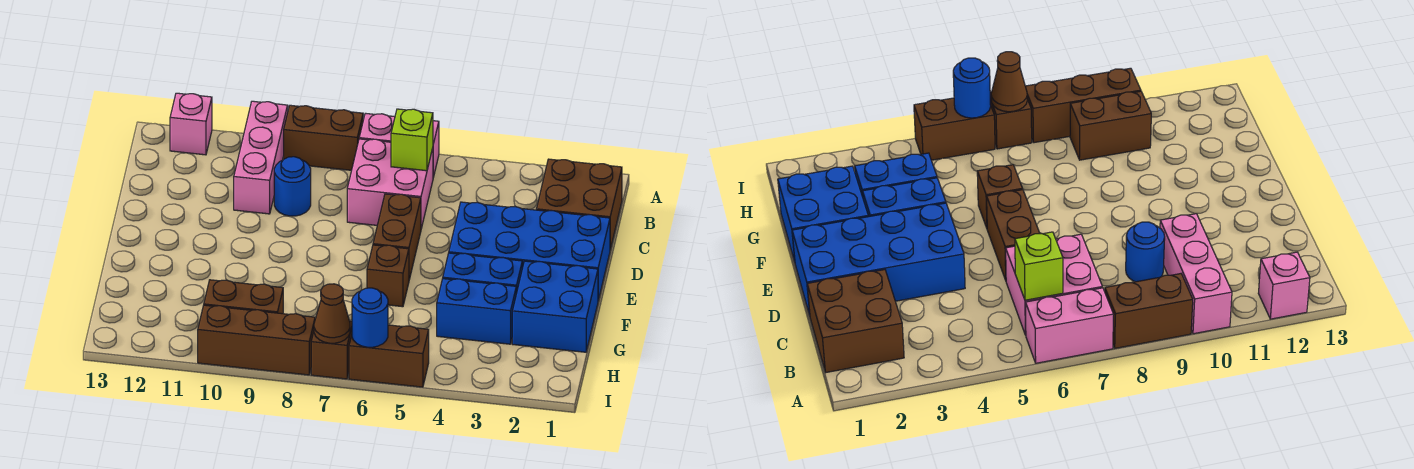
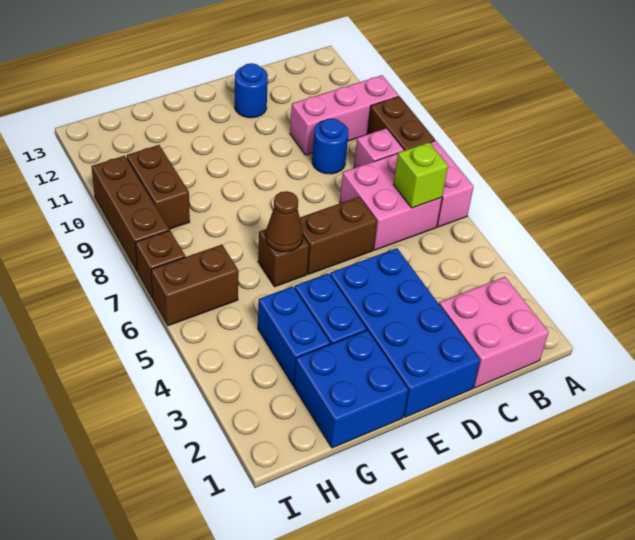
pink brick A12 level 1 -> pink brick B8 level 1
brown brick B1:C2 level 1 -> pink brick B1:C2 level 1
brown brick I5:I6 level 1 -> brown brick H6:I6 level 1
blue round brick I6 level 2 -> blue round brick D12 level 1
brown cone I7 level 2 -> brown cone F6 level 2

